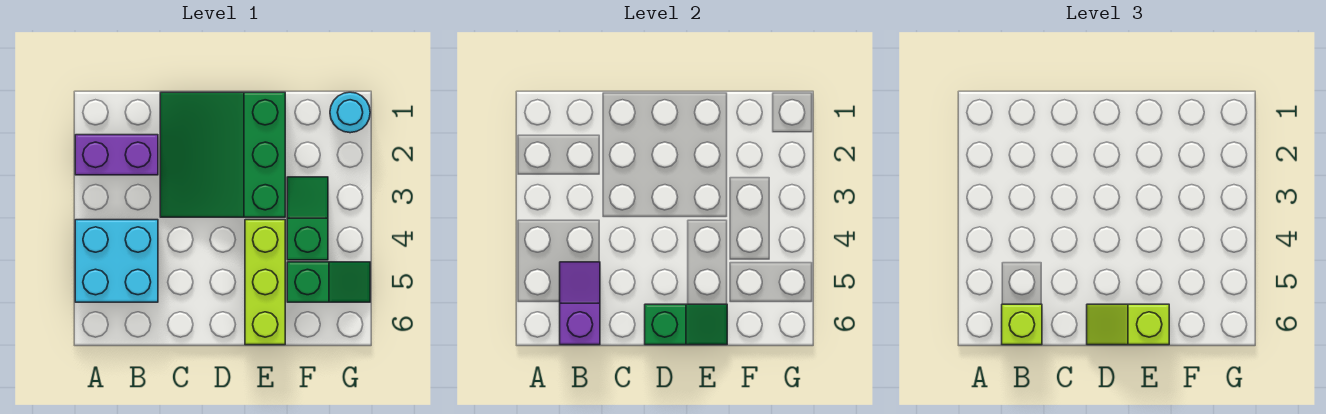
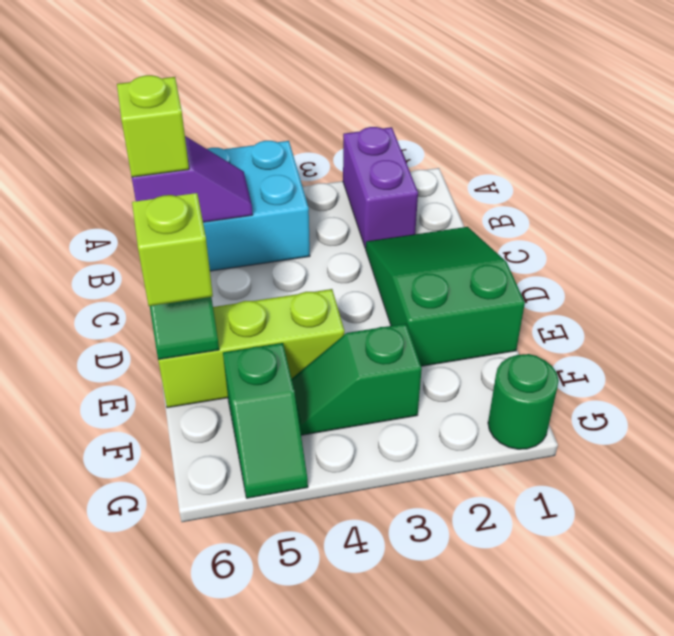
green slope C1:E3 level 1 top E -> green slope C1:E2 level 1 top E
green slope F3:F4 level 1 top 4 -> green slope F3:F4 level 1 top 3
cyan round brick G1 level 1 -> green round brick G1 level 1

